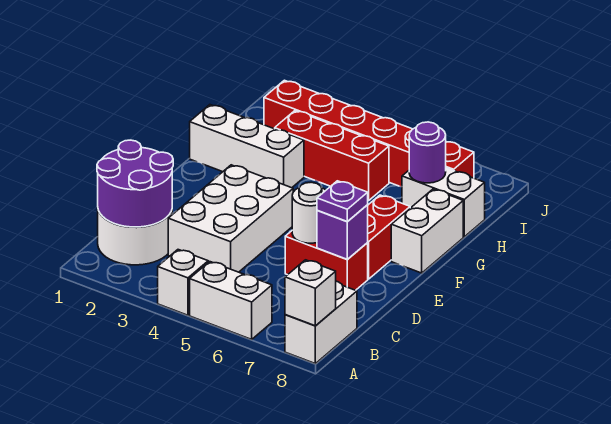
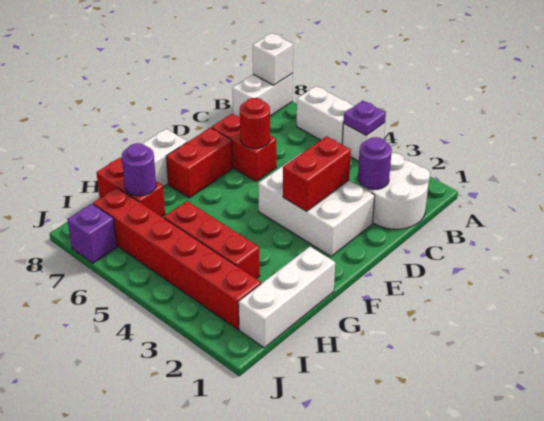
purple round brick B1:C2 level 2 -> purple round brick C2 level 2
white brick C3:E4 level 1 -> white brick D2:E4 level 1
none -> red brick D3:E3 level 2
white round brick D6 level 2 -> red round brick D6 level 2
purple brick D7 level 2 -> purple brick J7 level 1
purple plate D7 level 3 -> purple plate A4 level 2
white brick G1:G3 level 1 -> white brick G1:I1 level 1
white brick H7:H8 level 1 -> red brick H7:H8 level 1

